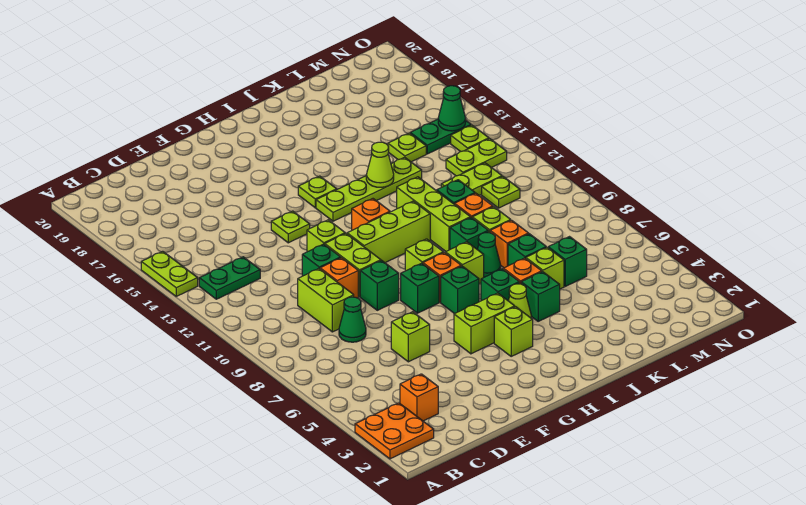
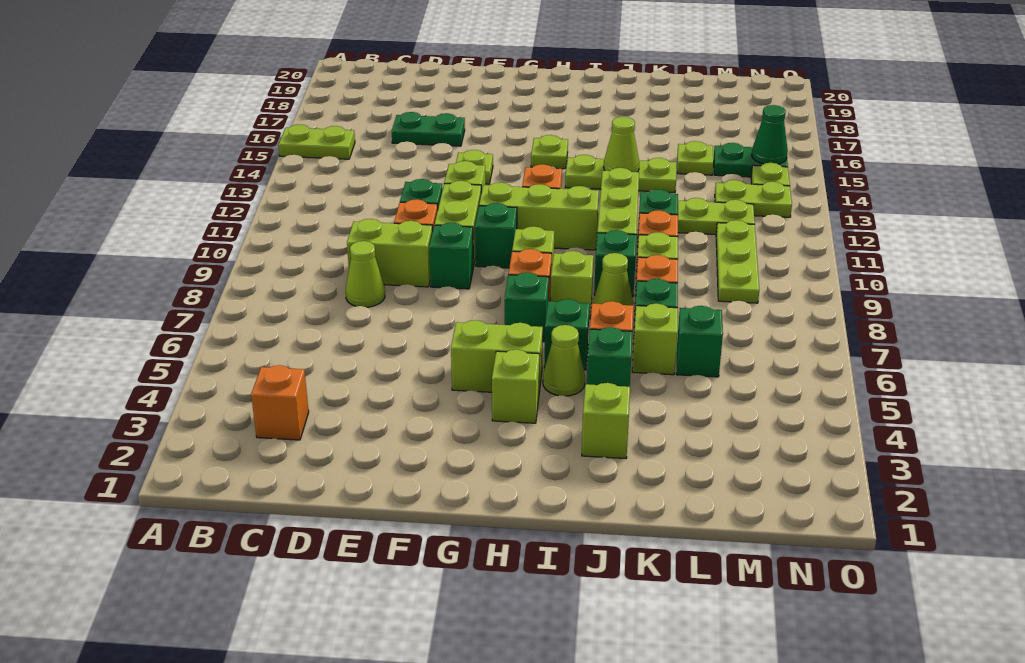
orange plate A2:B3 level 1 -> none
lime plate A14:A15 level 1 -> lime plate A15:B15 level 1
green plate B13:C13 level 1 -> green plate D16:E16 level 1
green cone D8 level 1 -> lime cone D8 level 1
lime brick D9:D10 level 1 -> lime brick D9:E9 level 1
lime brick E6 level 1 -> lime brick J3 level 1
green brick G8 level 1 -> green brick G10 level 1
lime plate H14:K14 level 1 -> lime plate I14:K14 level 1
green cone J8 level 1 -> lime cone J8 level 1
lime plate M11 level 1 -> lime plate M9:M11 level 1

